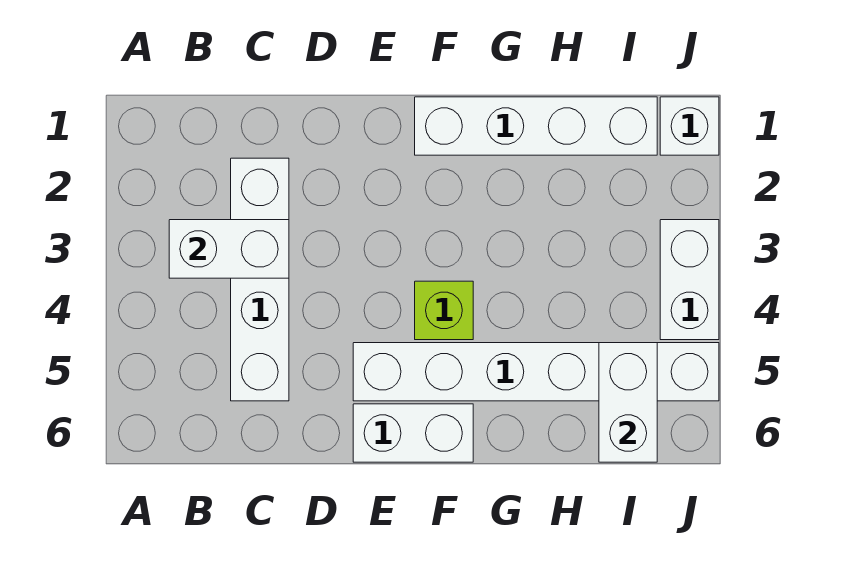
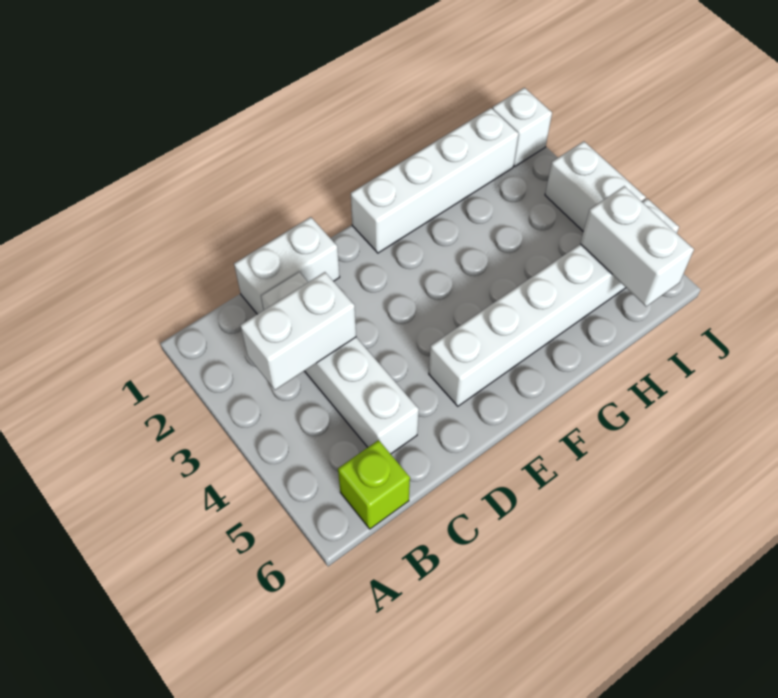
white brick E6:F6 level 1 -> white brick C1:D1 level 1
lime brick F4 level 1 -> lime brick B6 level 1

